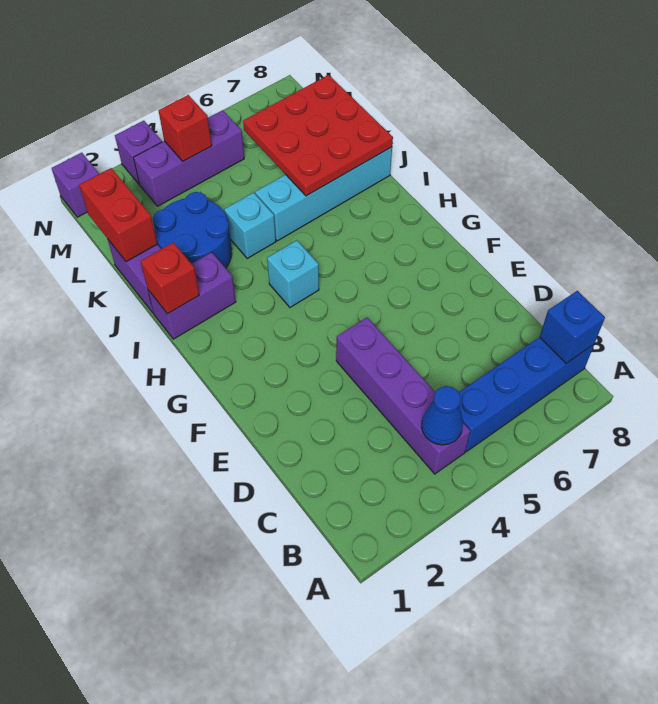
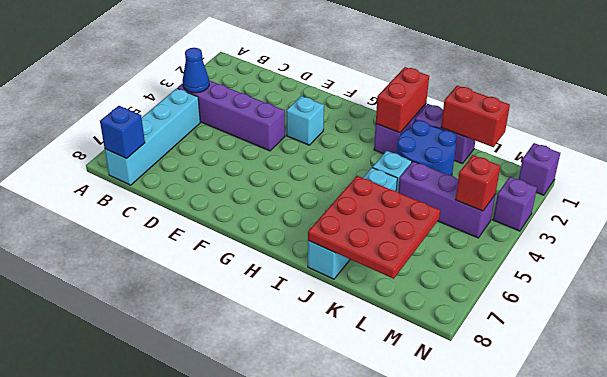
blue brick B5:B8 level 1 -> cyan brick B5:B8 level 1
cyan brick H4 level 1 -> cyan brick F3 level 1
red brick I1 level 2 -> red brick I1:I2 level 2
purple brick M3:M5 level 1 -> purple brick K4:M4 level 1

